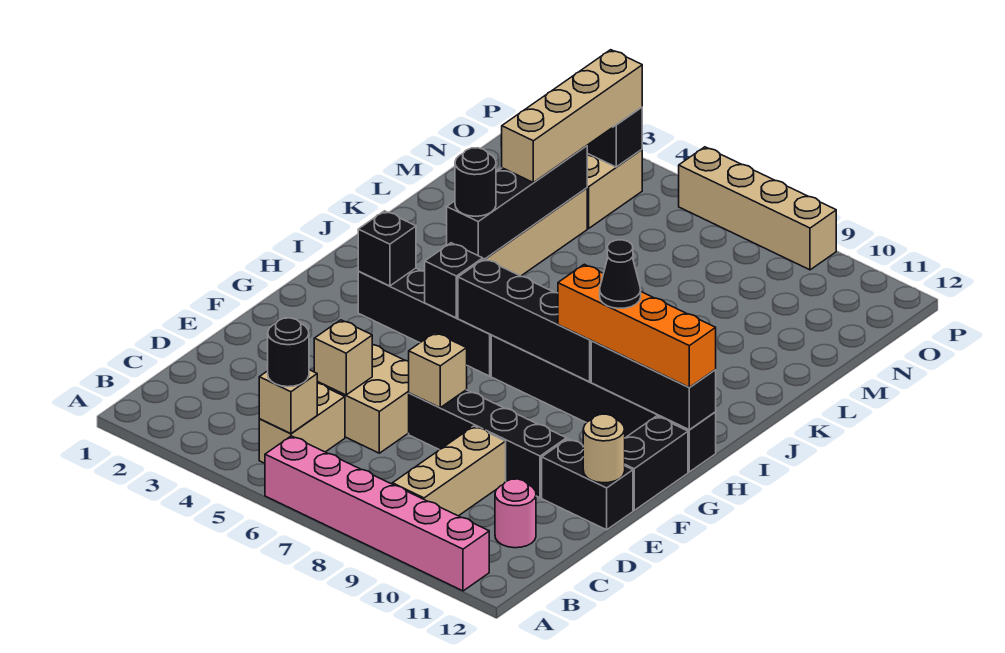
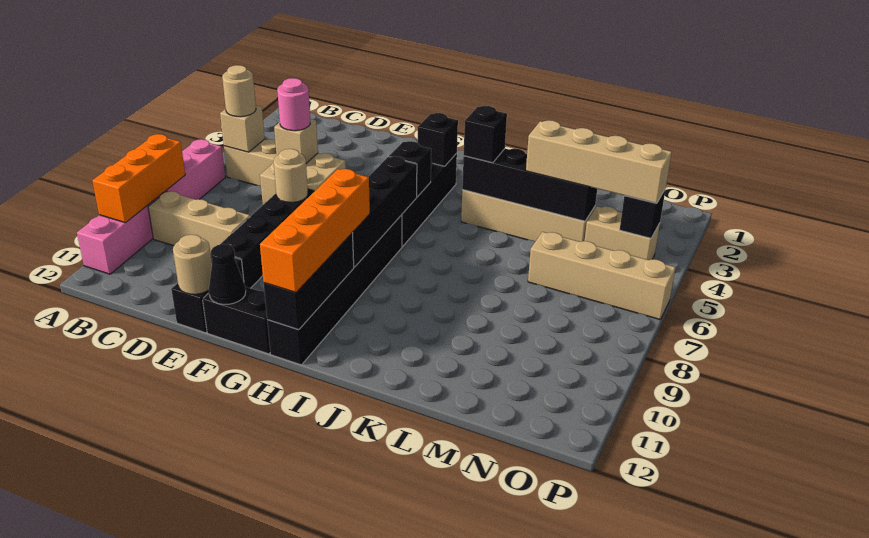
none -> orange brick A8:A10 level 2
black round brick B5 level 3 -> tan round brick B5 level 3
pink round brick C11 level 1 -> pink round brick D5 level 3
tan brick E7 level 2 -> tan round brick E7 level 2
black cone H10 level 4 -> black cone F12 level 2
black round brick J4 level 3 -> black brick J4 level 3
tan brick P6:P9 level 1 -> tan brick M6:P6 level 1

